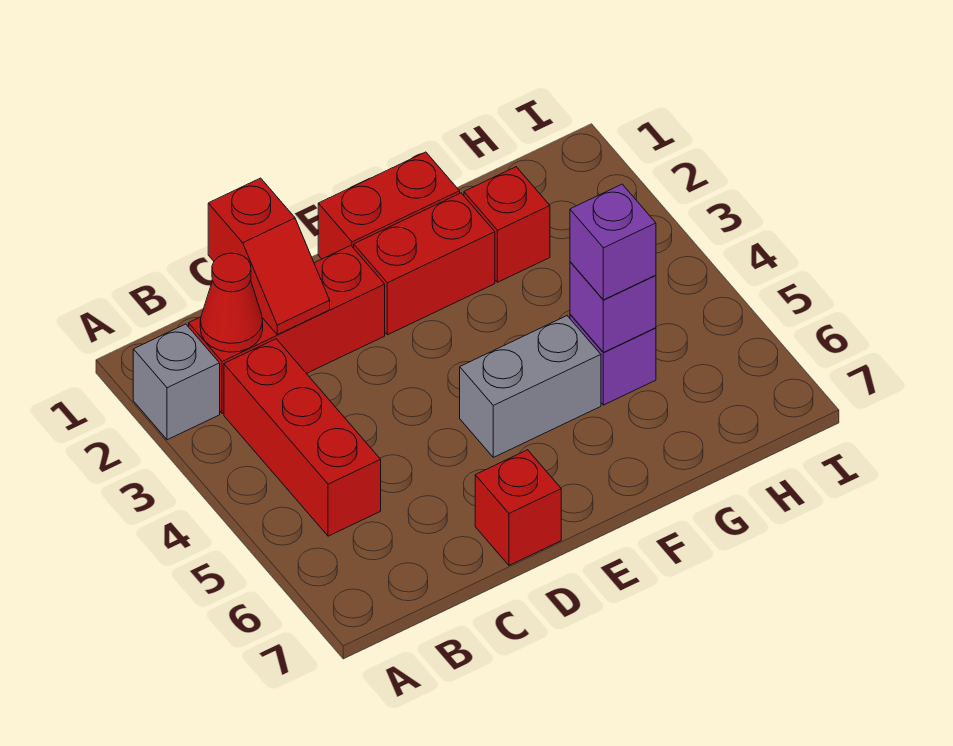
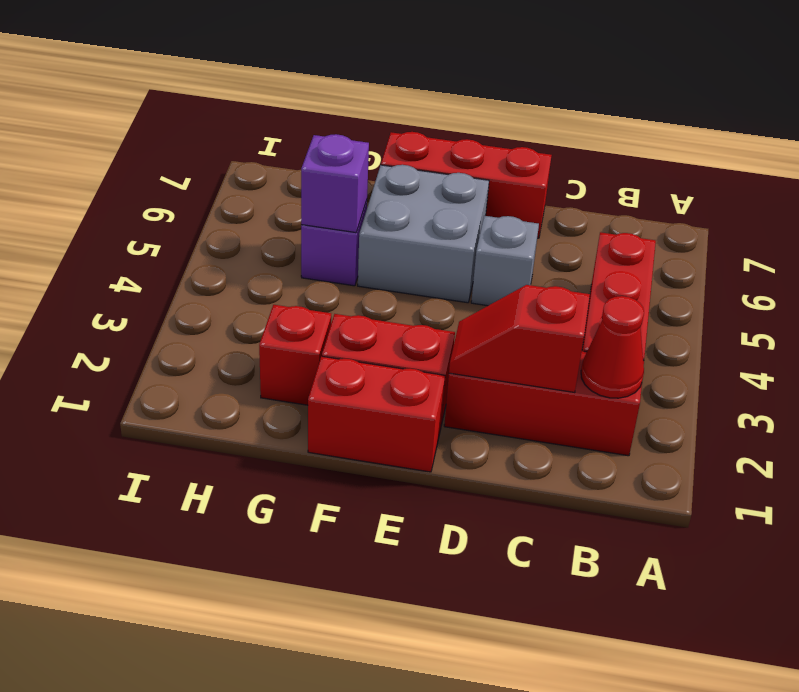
grey brick A2 level 1 -> grey brick D5 level 1
red slope C1:C2 level 2 top 1 -> red slope C2:D2 level 2 top C
red brick D7 level 1 -> red brick D7:F7 level 1
grey brick E5:F5 level 1 -> grey brick E5:F6 level 1
purple brick G5 level 3 -> none

